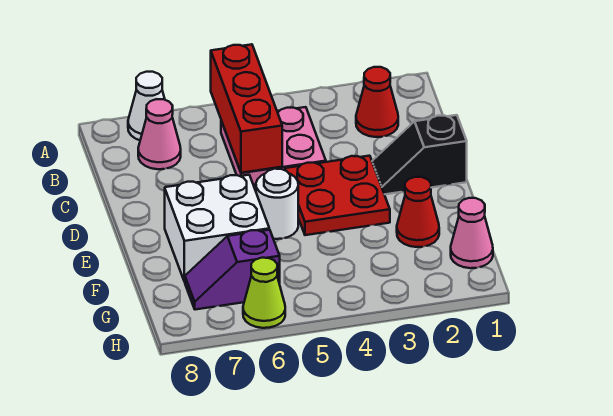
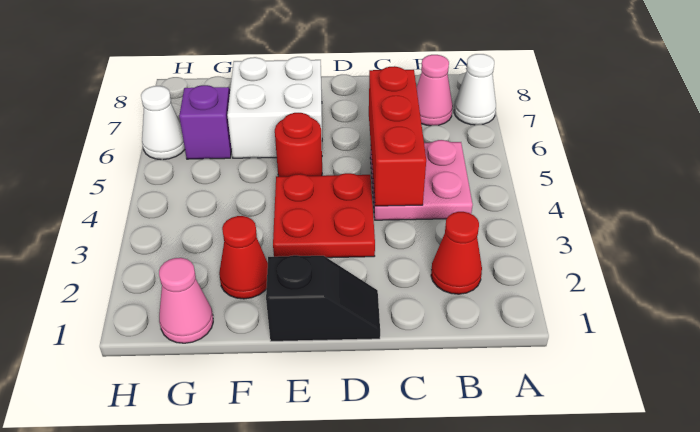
red brick A5:C5 level 2 -> red brick C4:C6 level 2
black slope D1:D2 level 1 top 1 -> black slope D1:E1 level 1 top E
white round brick E5 level 1 -> red round brick E5 level 1
lime cone H6 level 1 -> white cone H6 level 1

